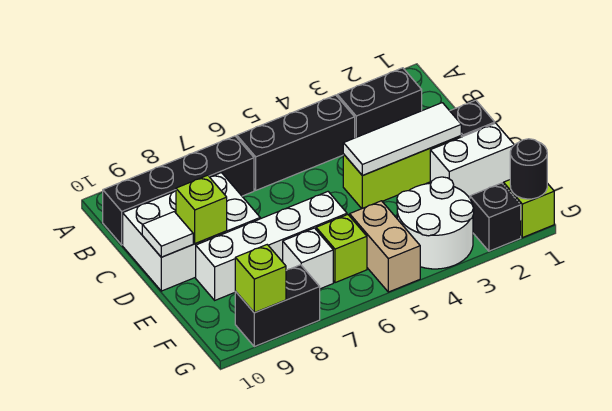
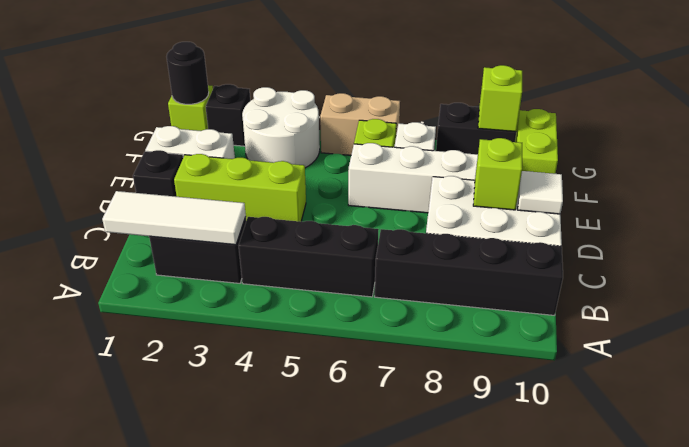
white tile D2:D4 level 2 -> white tile B1:B3 level 2
tan brick F5:G5 level 1 -> tan brick G5:G6 level 1
none -> lime brick F10:G10 level 1

